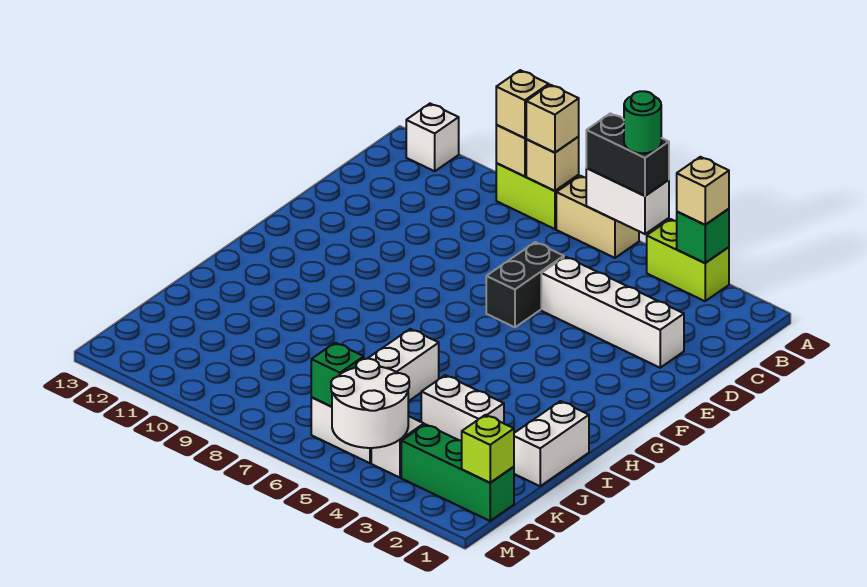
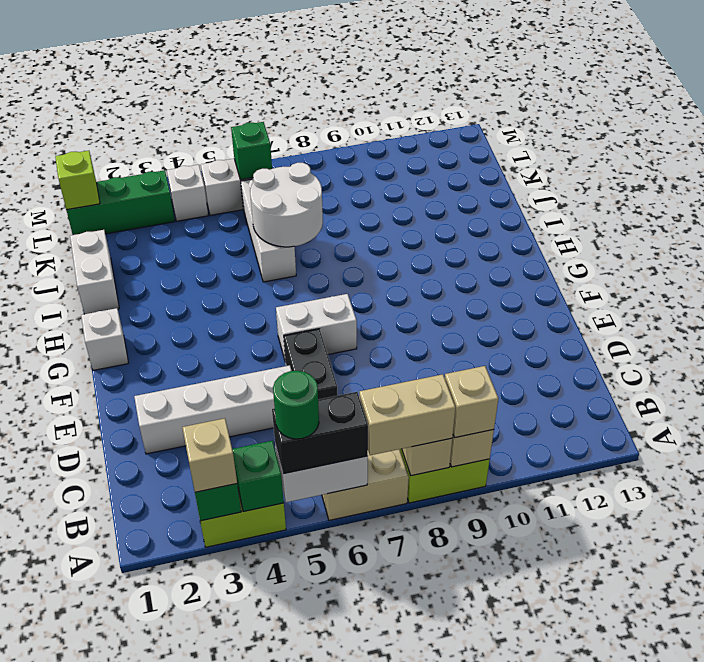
none -> green brick A4 level 2
tan brick A8 level 3 -> tan brick A7:A8 level 3
white brick A12 level 1 -> white brick G1 level 1
white brick J3:J4 level 1 -> white brick F6:F7 level 1
white round brick L4:M5 level 2 -> white round brick I6:J7 level 2

